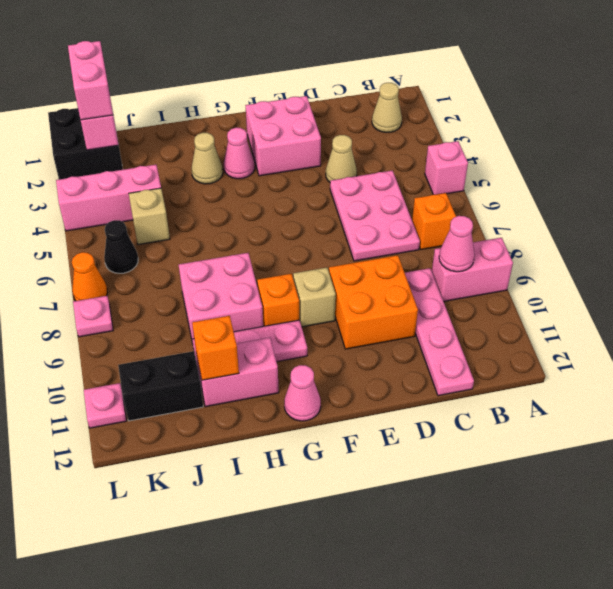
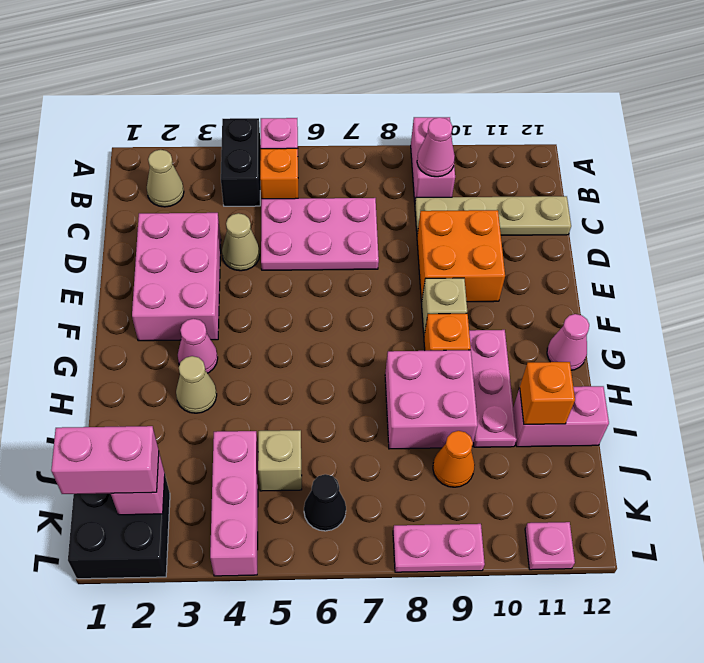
orange brick B7 level 1 -> orange brick B5 level 1
pink plate C9:C12 level 1 -> tan plate C9:C12 level 1
pink brick E2:F3 level 1 -> pink brick D2:F3 level 1
pink brick H11:I11 level 1 -> pink brick I11:I12 level 1
black brick J11:K11 level 1 -> black brick A4:B4 level 1
orange cone L7 level 1 -> orange cone J9 level 1
pink plate L8 level 1 -> pink plate L8:L9 level 1

